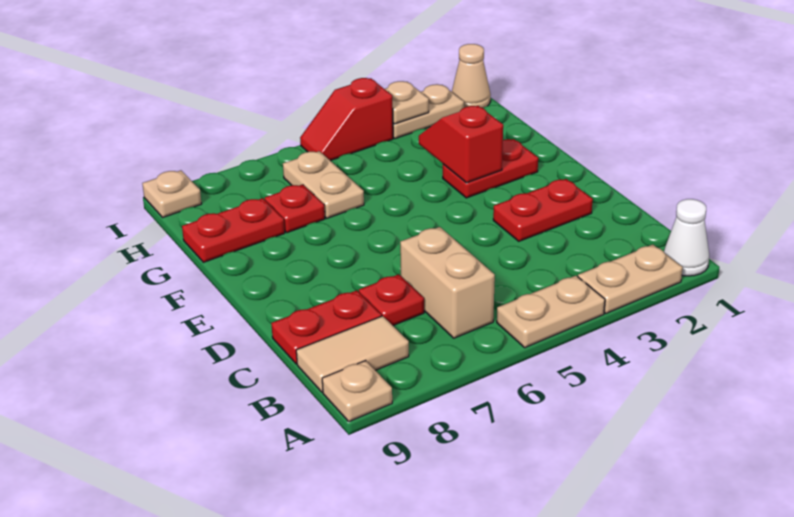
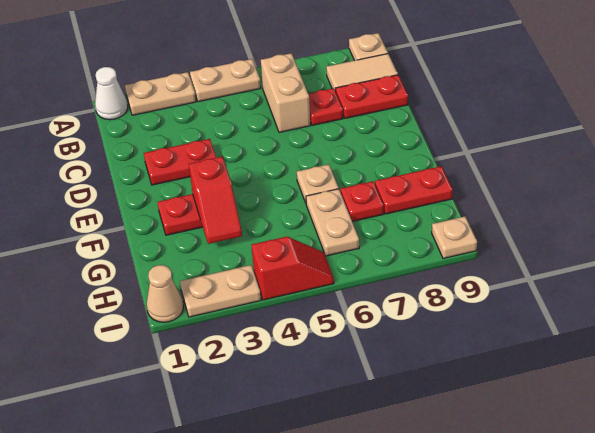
tan plate I3 level 2 -> tan plate F6 level 1

